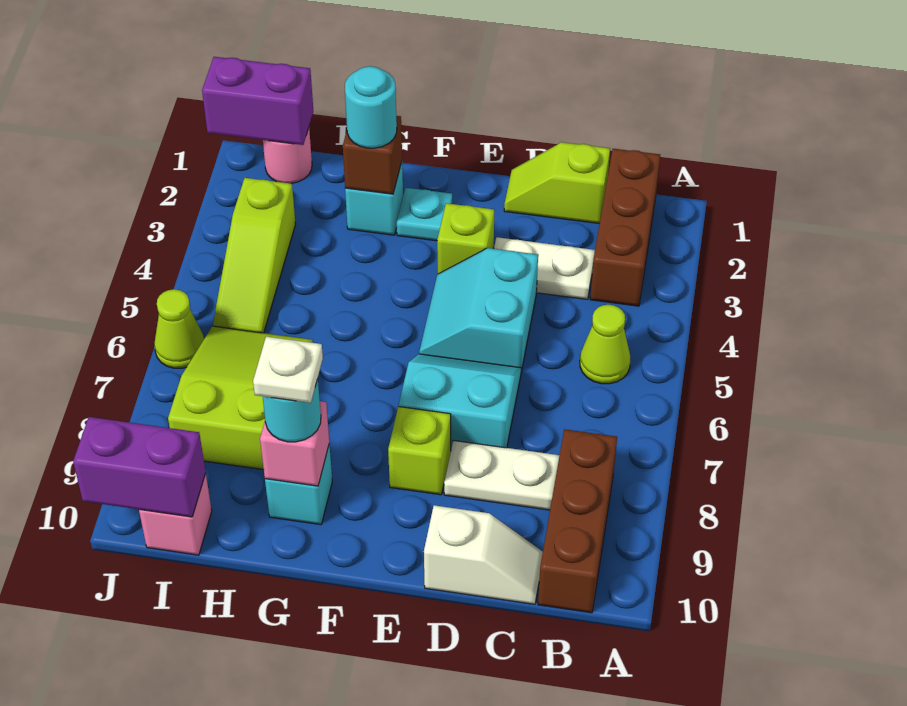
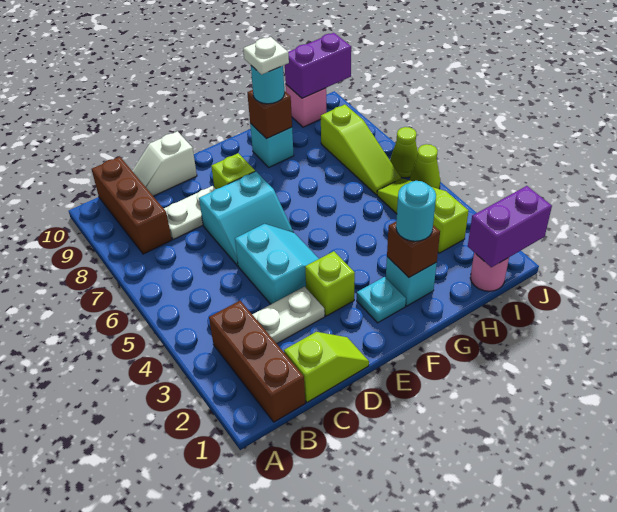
lime cone B5 level 1 -> lime cone J5 level 1
pink brick G9 level 2 -> brown brick G9 level 2
lime slope H6:I8 level 1 top 8 -> lime slope I6:I8 level 1 top 8

